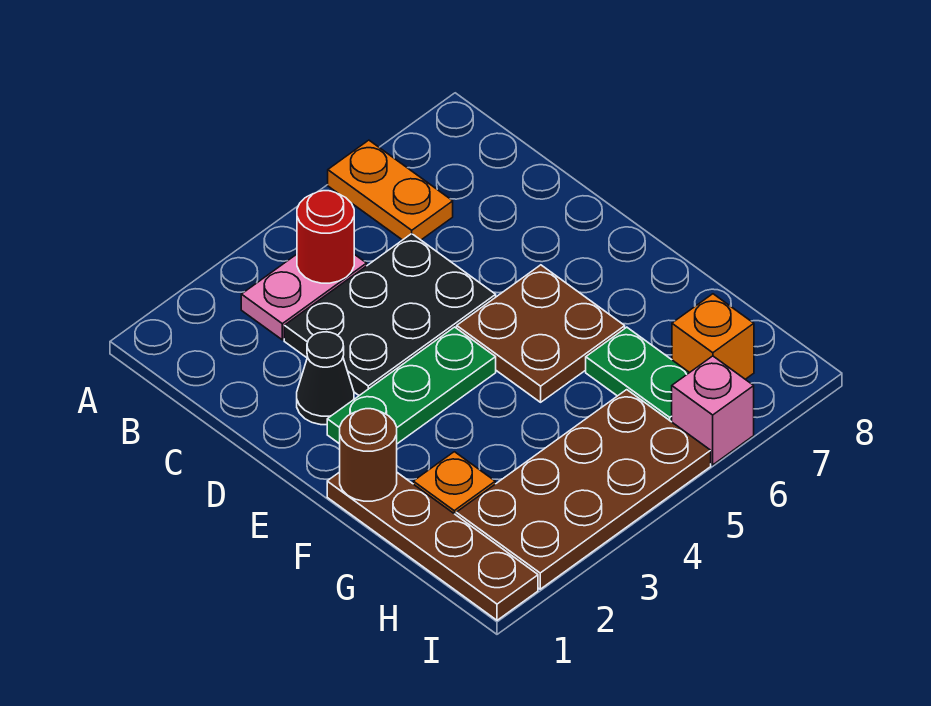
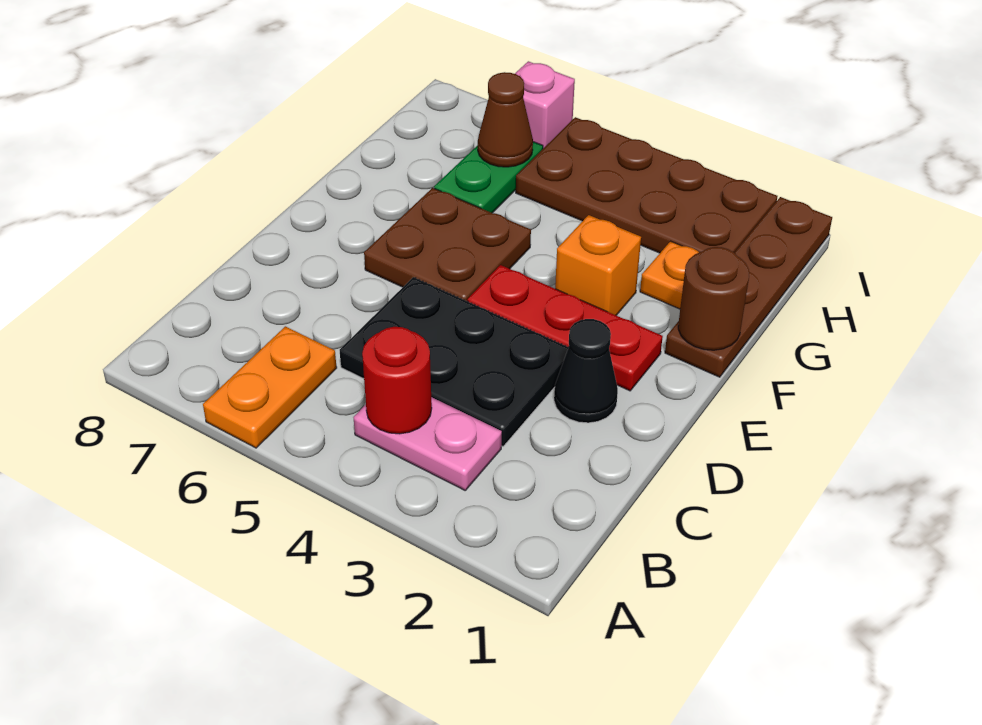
green plate E2:E4 level 1 -> red plate E2:E4 level 1
none -> brown cone H6 level 2
orange brick H7 level 1 -> orange brick F3 level 1

